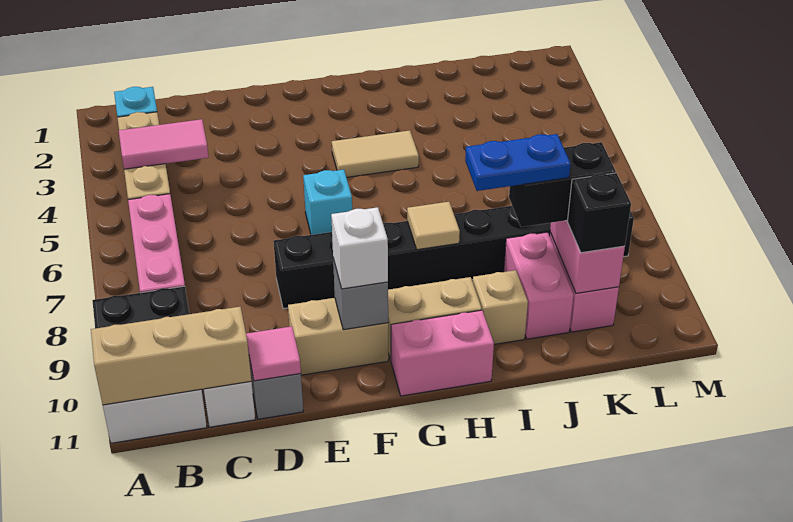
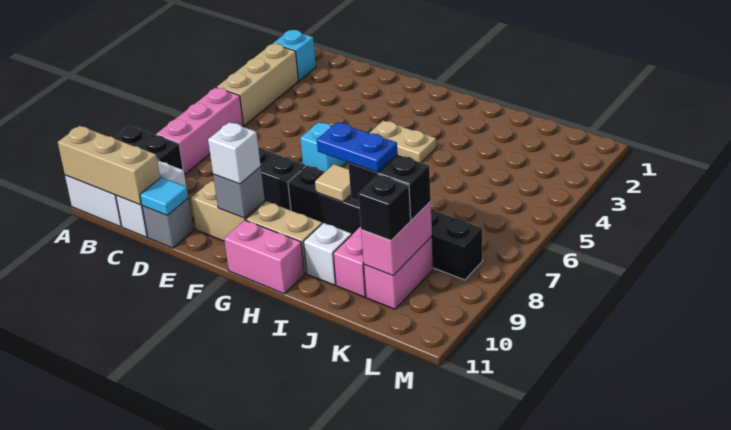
pink tile B4:C4 level 2 -> none
pink tile D11 level 2 -> cyan tile D11 level 2
tan tile G4:H4 level 1 -> tan plate G4:H4 level 1
tan brick I10 level 1 -> white brick I10 level 1

